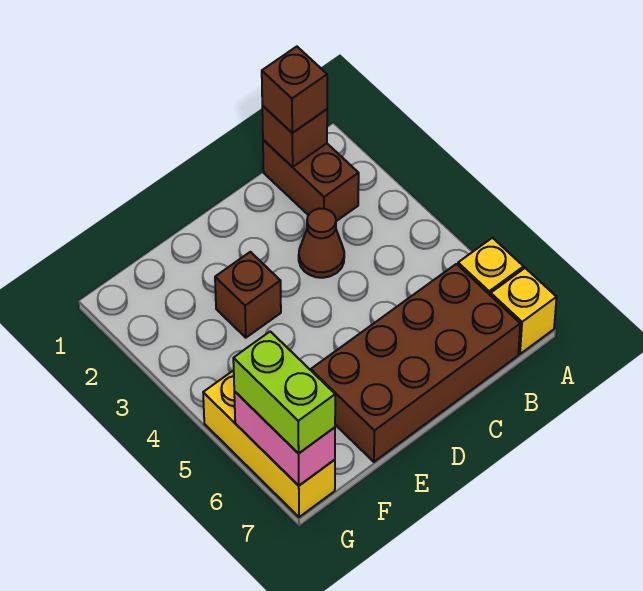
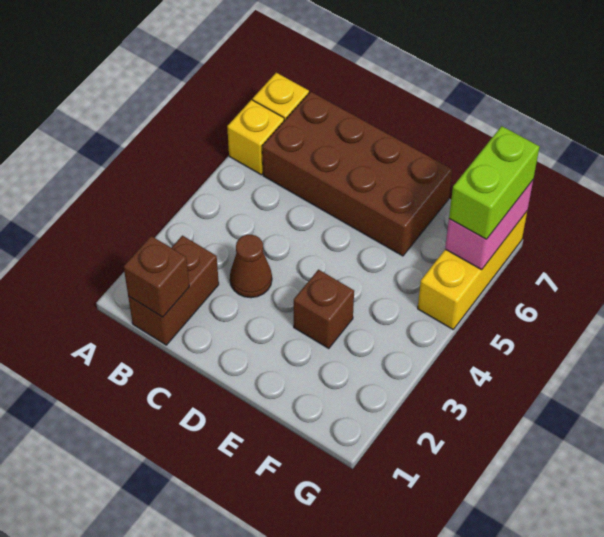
brown brick B1 level 3 -> none

